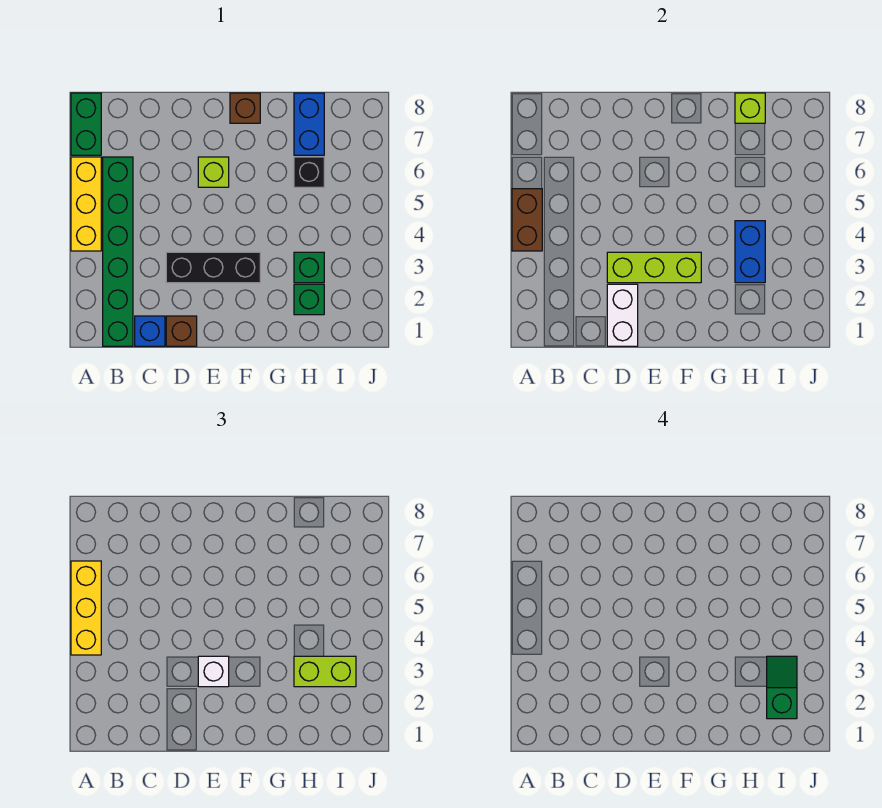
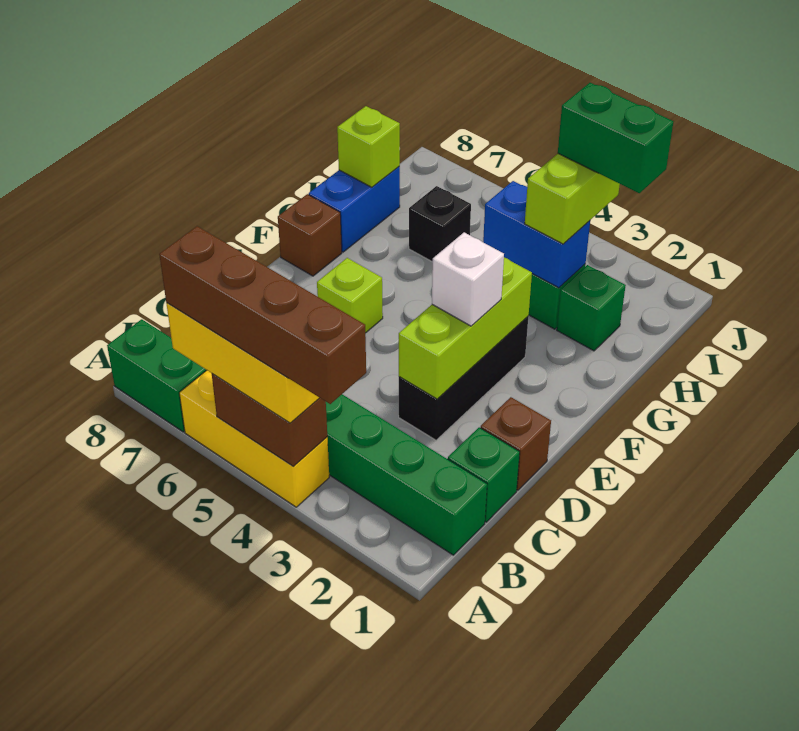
none -> brown brick A3:A6 level 4
blue brick C1 level 1 -> green brick C1 level 1
white brick D1:D2 level 2 -> none
blue brick H7:H8 level 1 -> blue brick G8:H8 level 1
green slope I2:I3 level 4 top 2 -> green brick I2:I3 level 4

